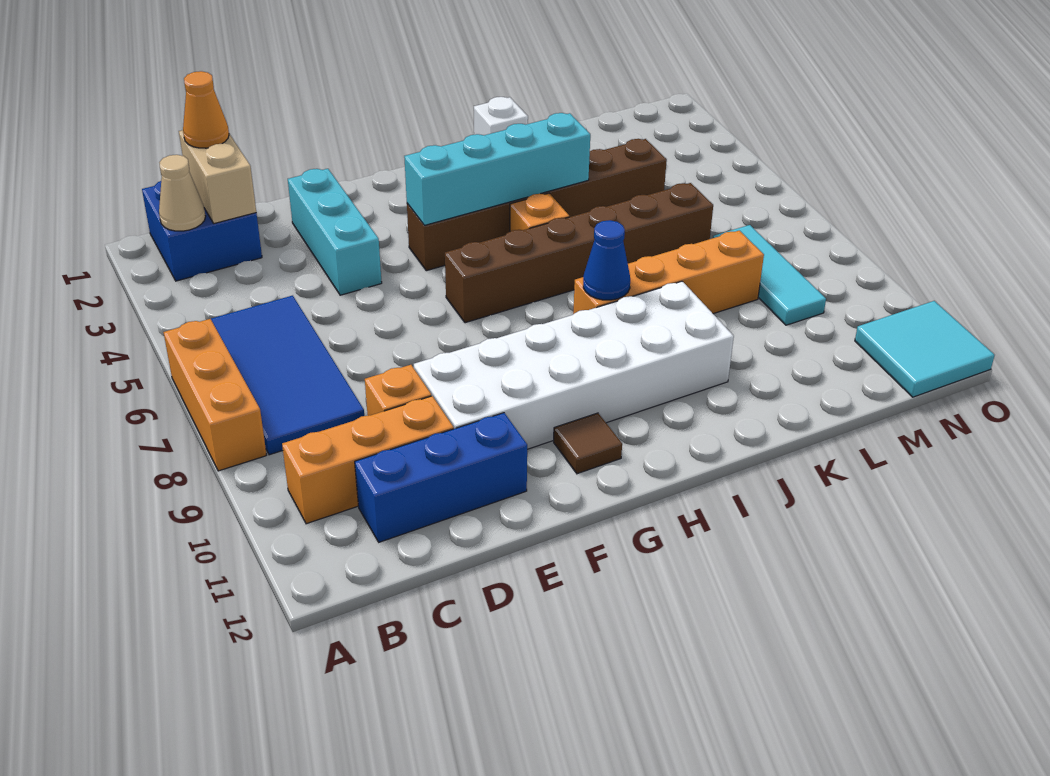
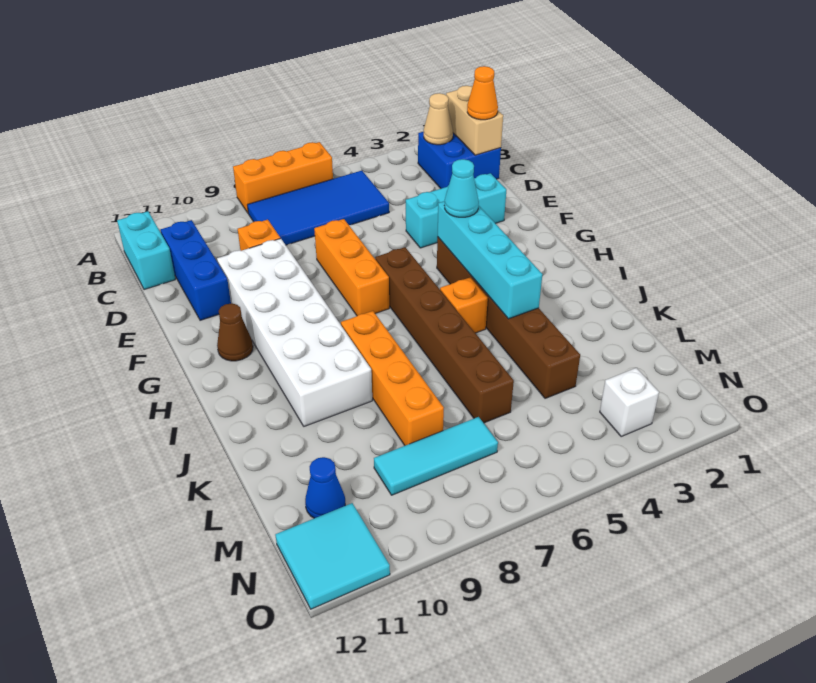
orange brick B10:D10 level 1 -> orange brick E7:G7 level 1
none -> cyan brick B12:C12 level 1
tan brick C1:C2 level 2 -> tan brick B1:C1 level 2
none -> cyan cone G4 level 3
brown tile G11 level 1 -> brown cone G11 level 1
blue cone I8 level 2 -> blue cone M11 level 1
white brick J1 level 1 -> white brick N3 level 1

